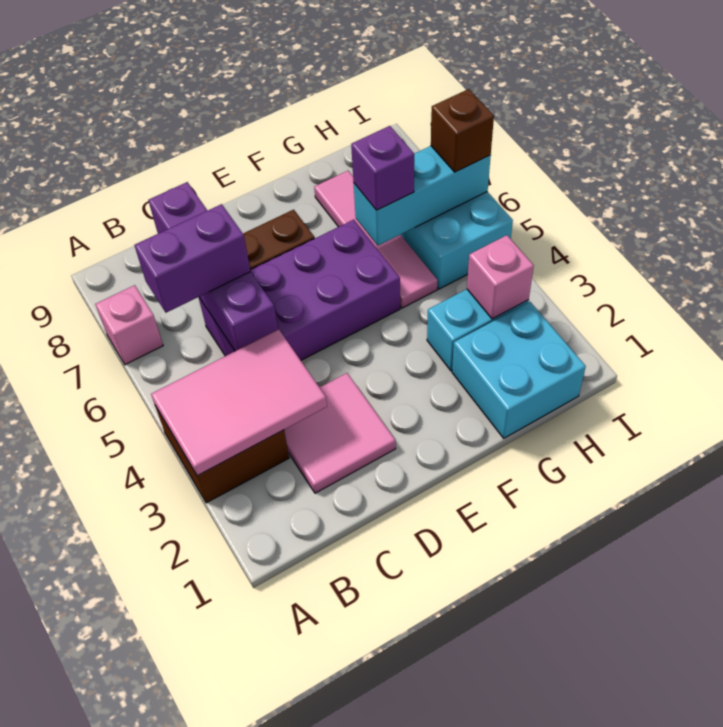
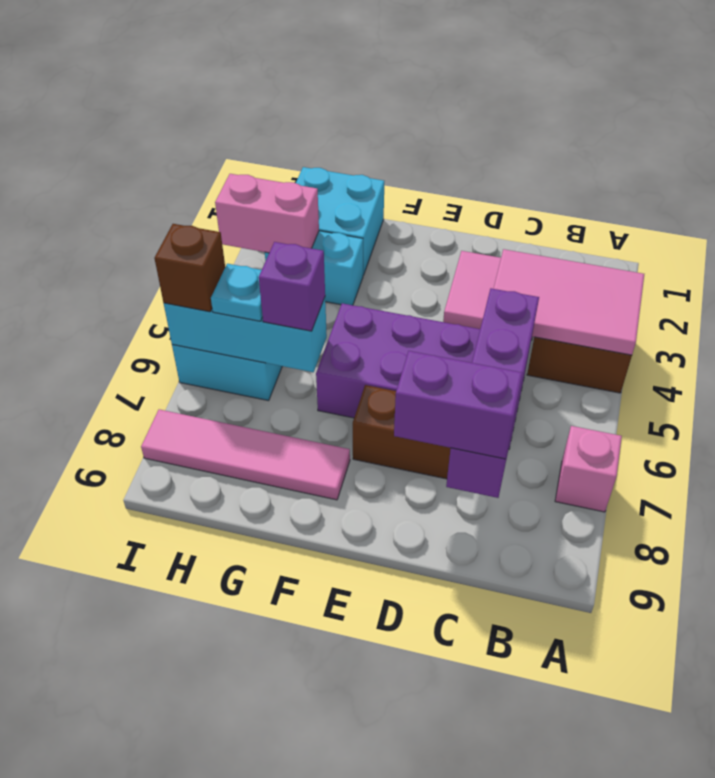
purple brick B6:C6 level 3 -> purple brick C8:D8 level 3
pink tile G5:G8 level 1 -> pink tile F8:I8 level 1
pink brick H3 level 2 -> pink brick H3:I3 level 2
none -> cyan plate H6 level 3

